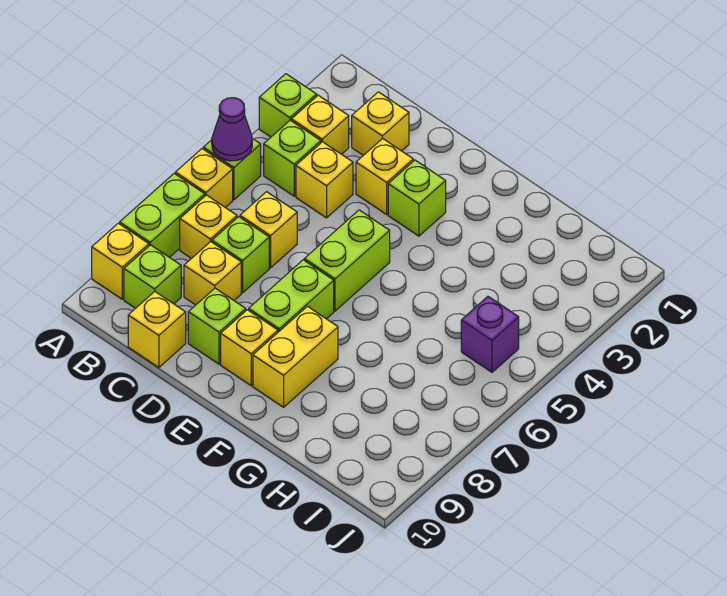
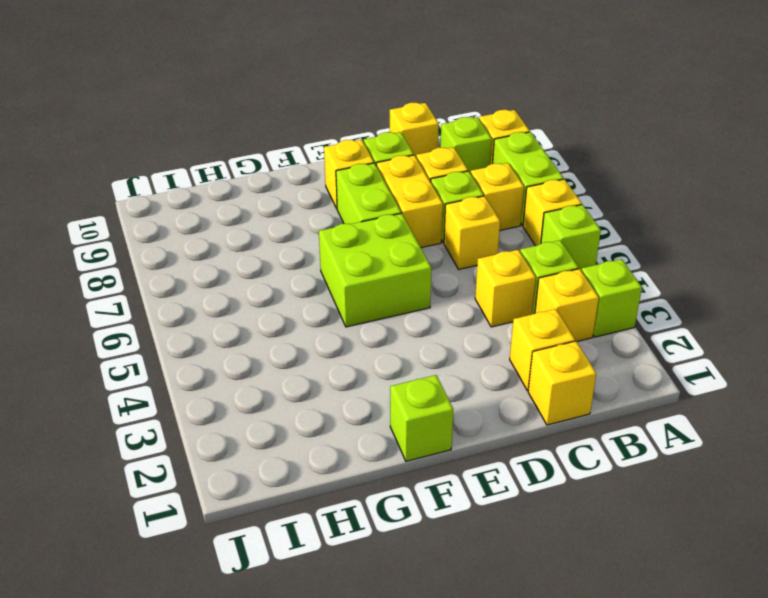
purple cone A5 level 2 -> none
yellow brick D3 level 1 -> yellow brick C1 level 1
lime brick E3 level 1 -> lime brick F1 level 1
lime brick E5:E6 level 1 -> lime brick E5:F6 level 1
yellow brick F8:F9 level 1 -> yellow brick D7:D8 level 1
purple brick I5 level 1 -> none

